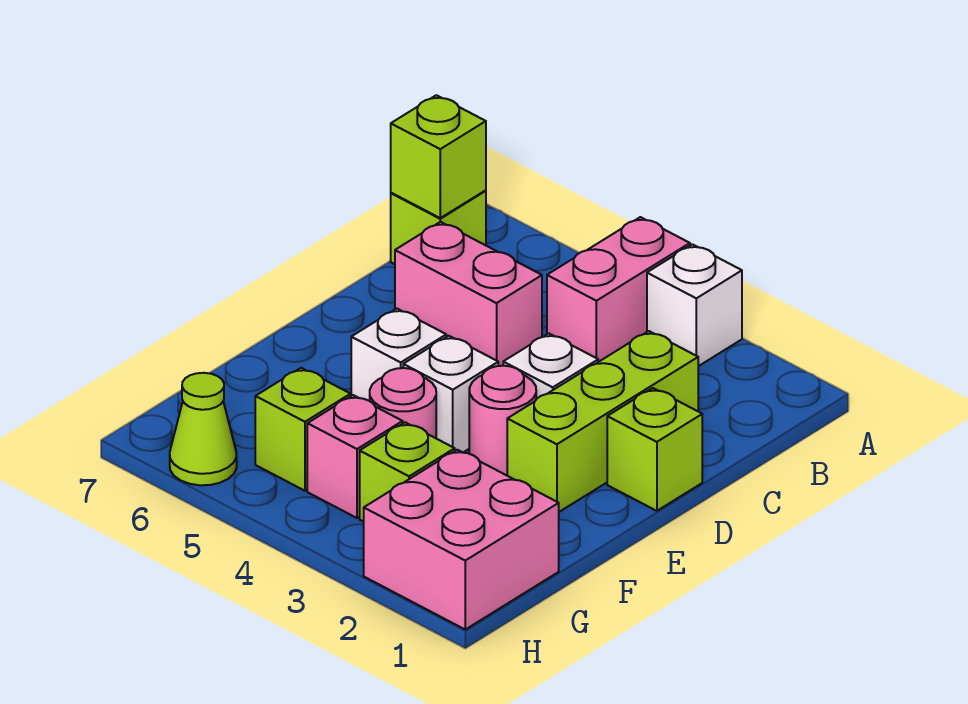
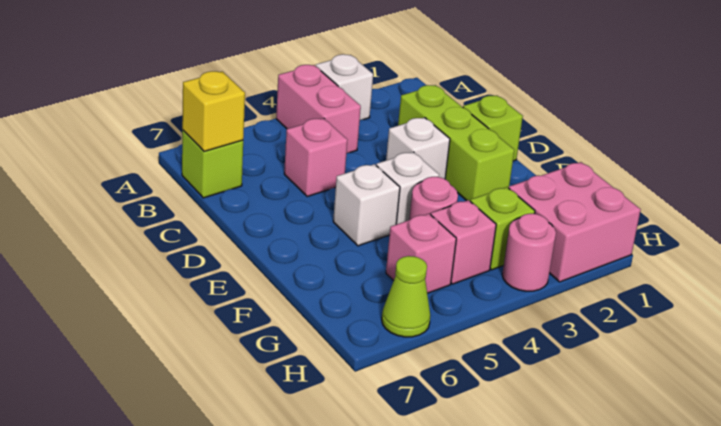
lime brick B7 level 2 -> yellow brick B7 level 2
pink brick C5:C6 level 1 -> pink brick C5 level 1
pink round brick E3 level 1 -> pink round brick H3 level 1
lime brick G5 level 1 -> pink brick G5 level 1

